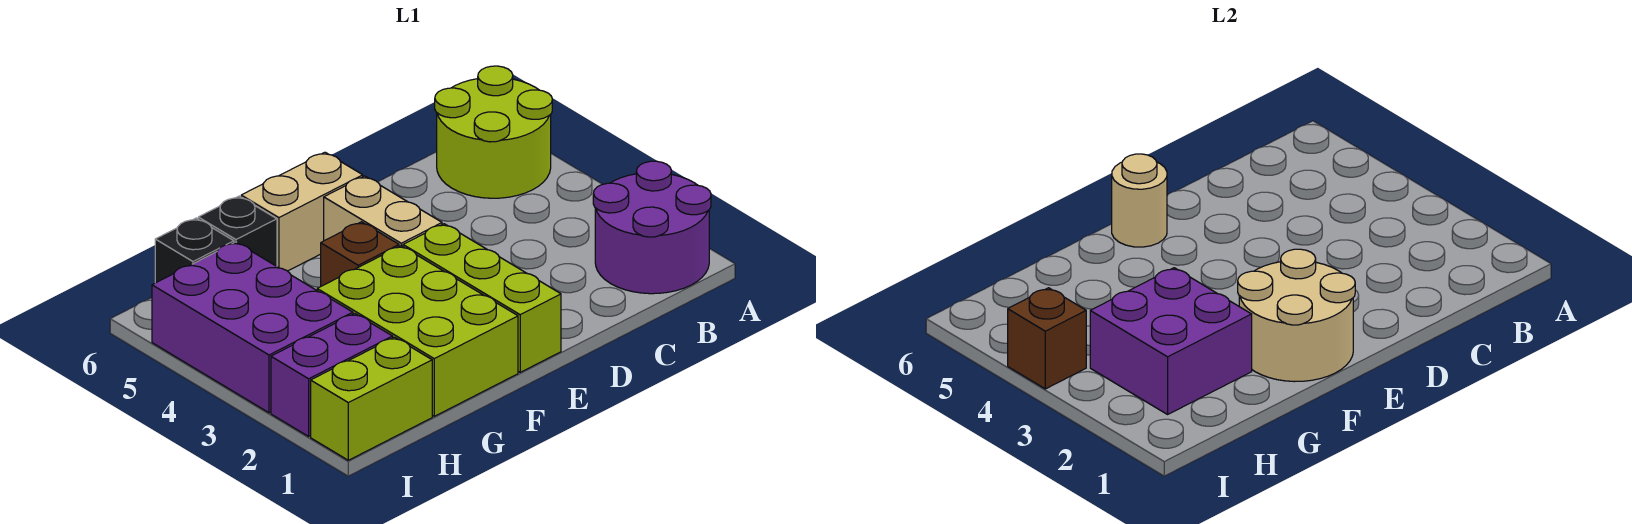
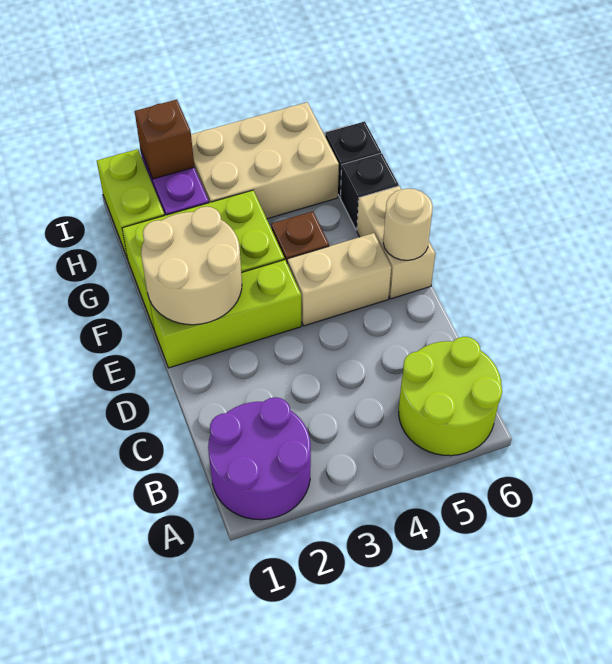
purple brick G2:H3 level 2 -> none
purple brick H3:I5 level 1 -> tan brick H3:I5 level 1
brown brick I4 level 2 -> brown brick I2 level 2

